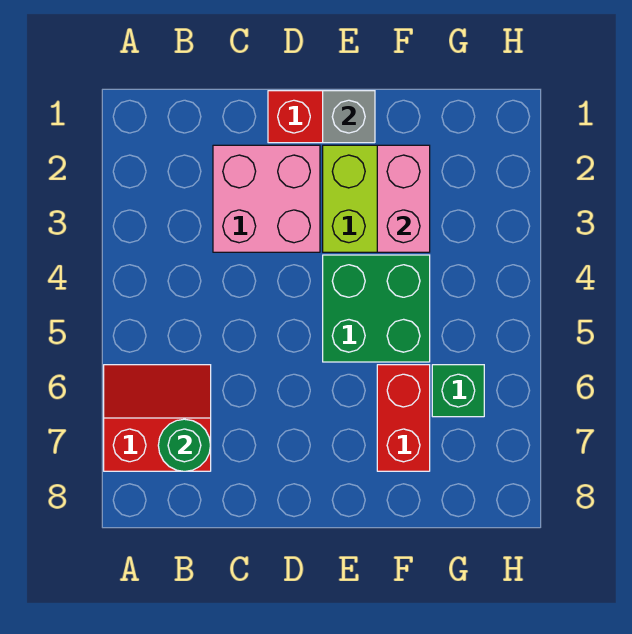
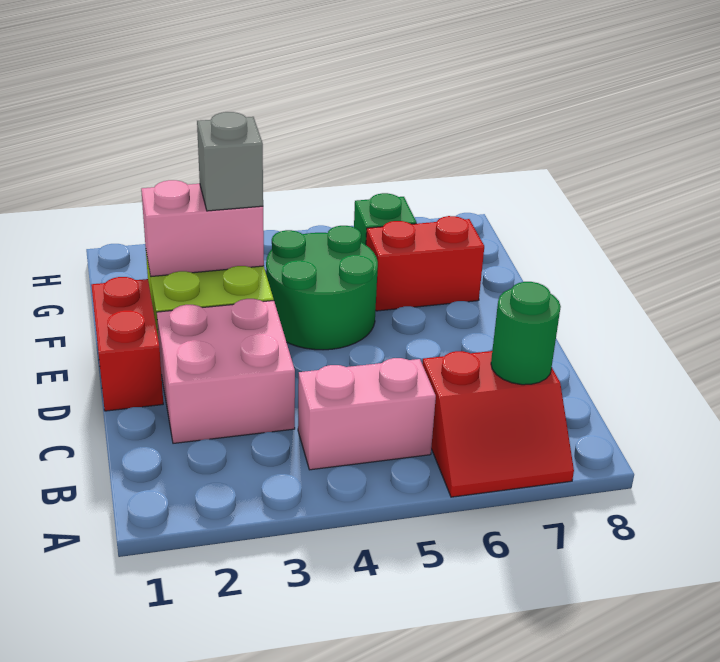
red slope A6:B7 level 1 top 7 -> red slope A6:B7 level 1 top B
none -> pink brick B4:B5 level 1
grey brick E1 level 2 -> grey brick F3 level 3
green brick E4:F5 level 1 -> green round brick E4:F5 level 1

